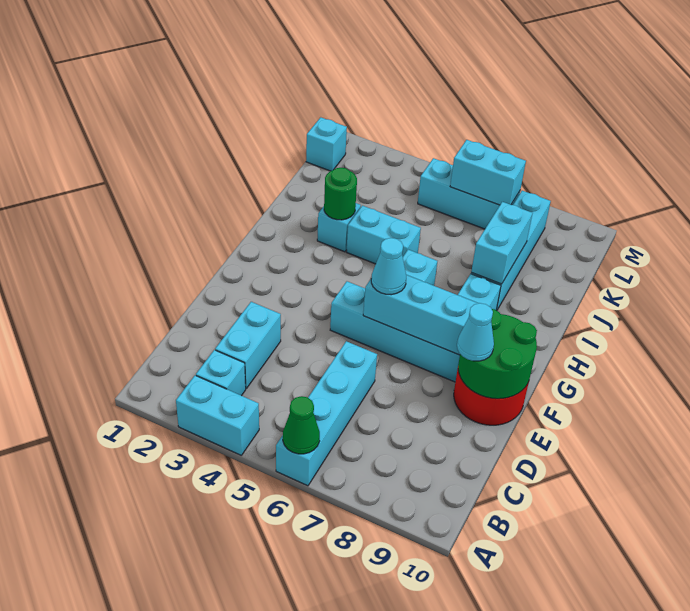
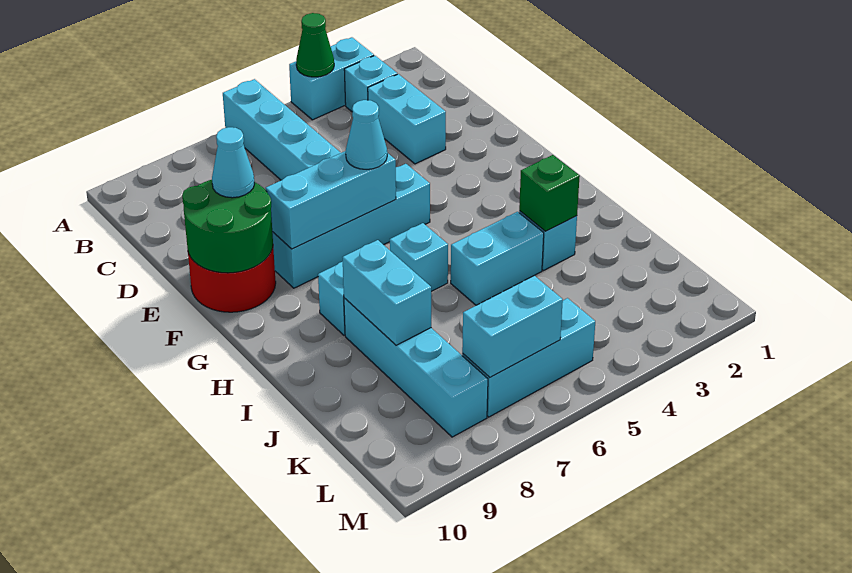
green cone A6 level 2 -> green cone A4 level 2
green round brick I3 level 2 -> green brick I3 level 2
cyan brick L1 level 1 -> none

